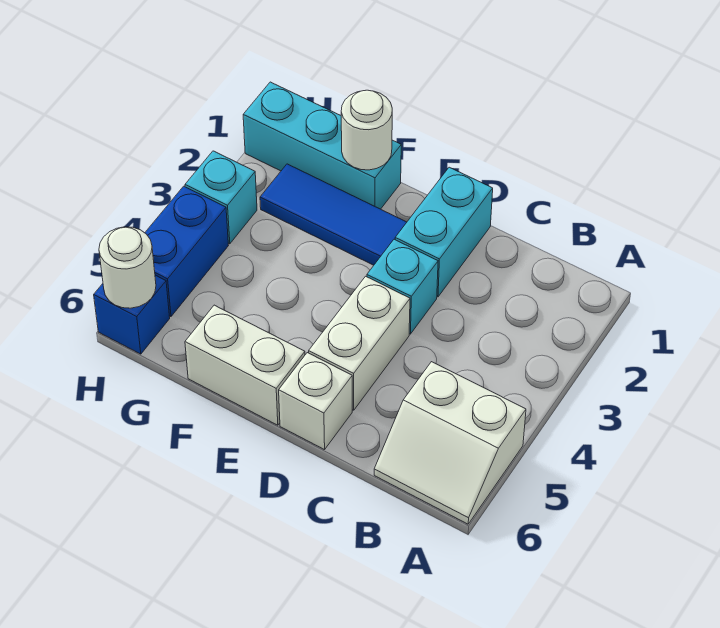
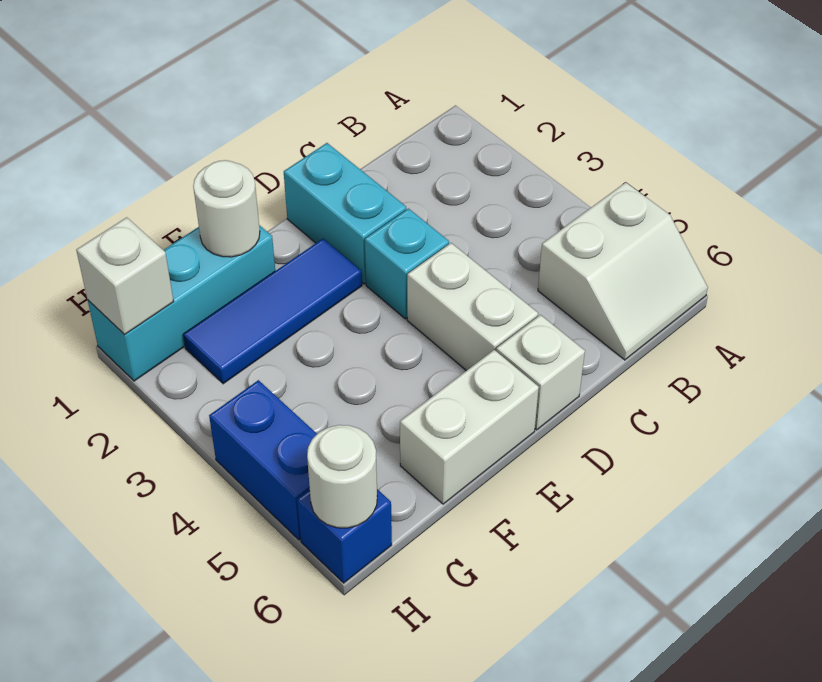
none -> white brick H1 level 2
cyan brick H3 level 1 -> none

